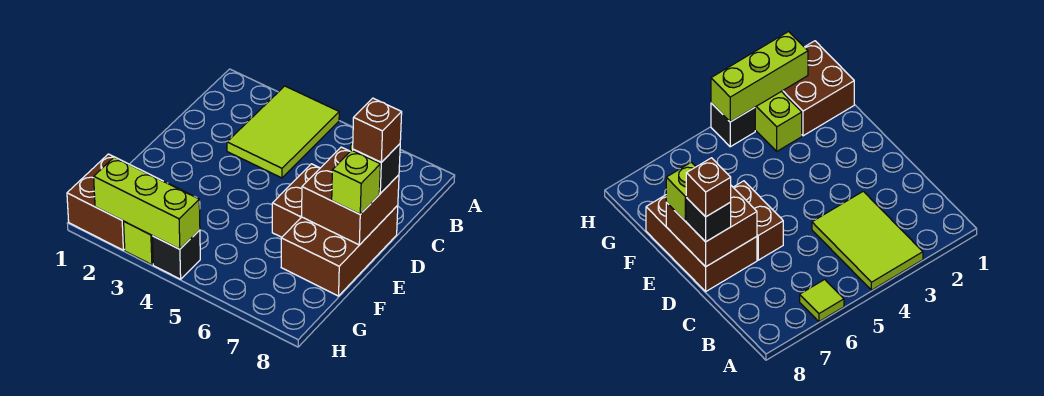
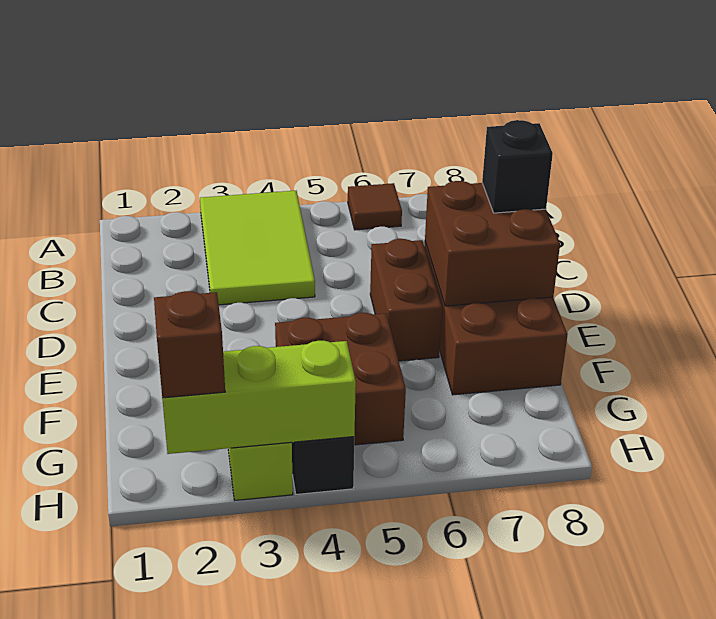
lime tile A6 level 1 -> brown tile A6 level 1
brown brick D8 level 4 -> brown brick H2 level 3
lime brick E8 level 3 -> none
brown brick G1:H2 level 1 -> brown brick F4:G5 level 1

